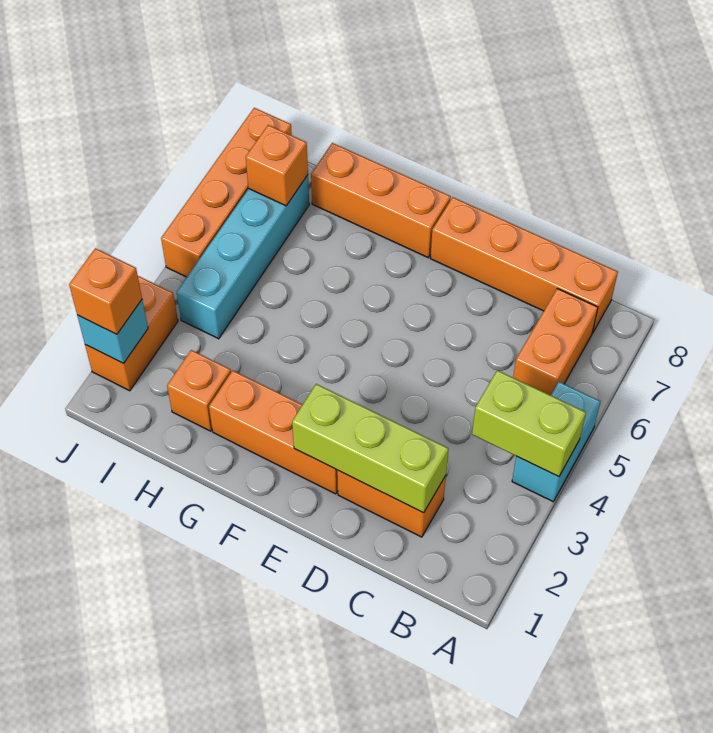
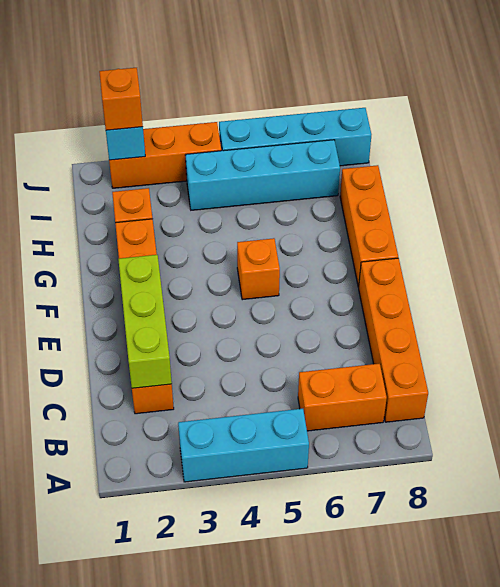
cyan brick A4:A5 level 1 -> cyan brick A3:A5 level 1
lime brick A4:B4 level 2 -> none
orange brick I7 level 2 -> orange brick F5 level 1
orange brick J2:J3 level 1 -> orange brick J2:J4 level 1
orange brick J5:J8 level 1 -> cyan brick J5:J8 level 1

